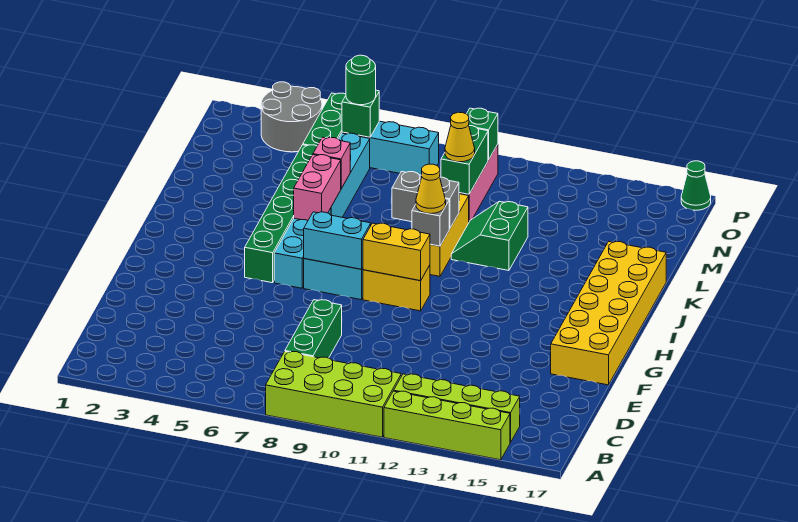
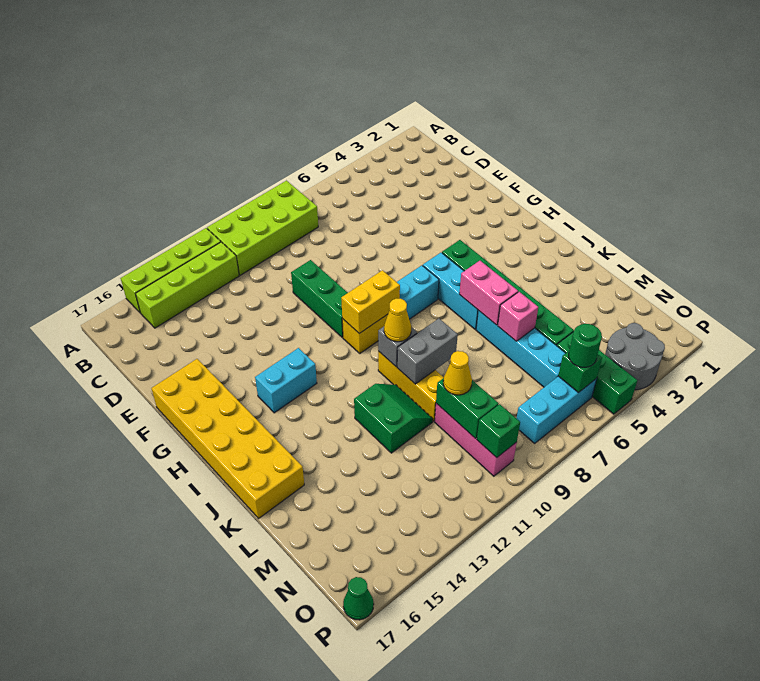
green brick C8:E8 level 1 -> green brick E10:G10 level 1
cyan brick H7:H8 level 2 -> cyan brick H13:H14 level 1

